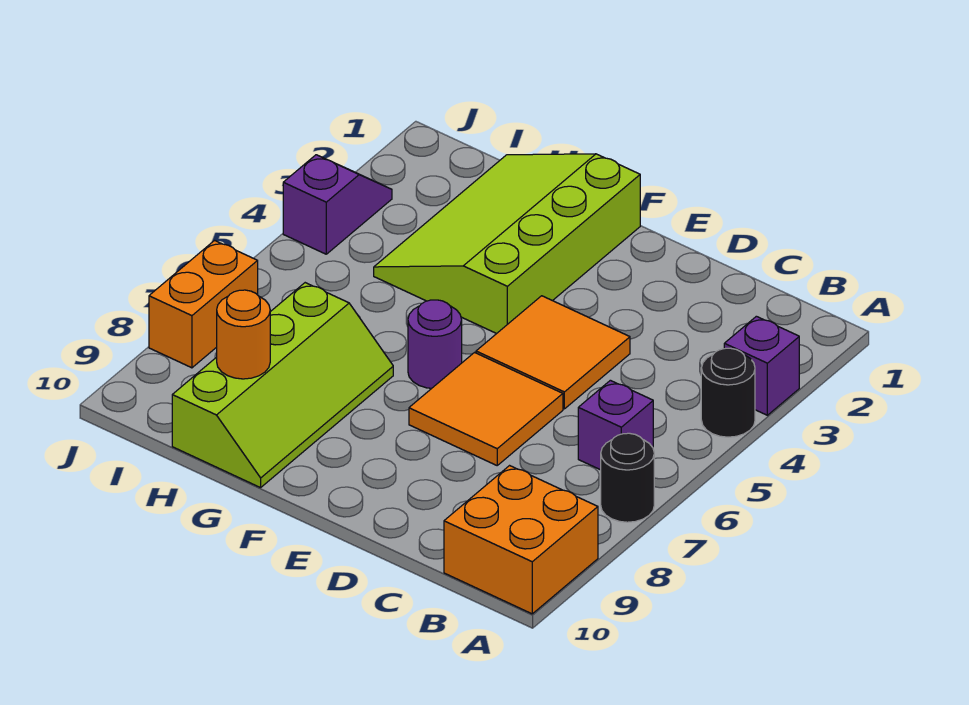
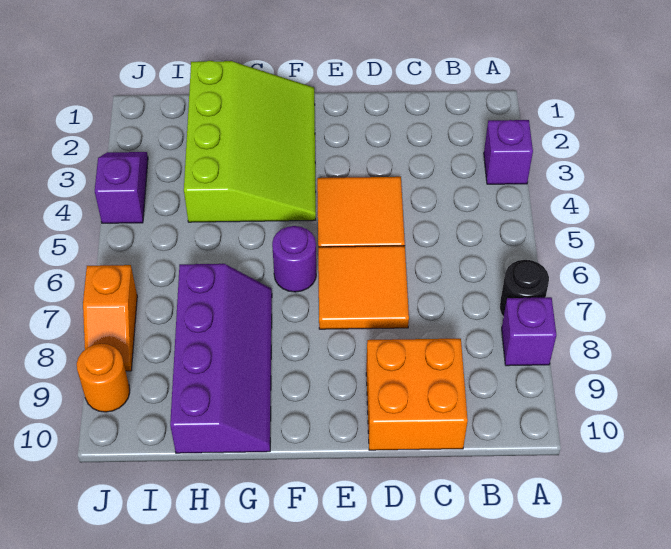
black round brick A4 level 1 -> none
orange brick A9:B10 level 1 -> orange brick C9:D10 level 1
purple brick B6 level 1 -> purple brick A8 level 1
lime slope F1:H4 level 1 top F -> lime slope F1:H4 level 1 top H
lime slope G7:H10 level 1 top H -> purple slope G7:H10 level 1 top H
orange round brick H9 level 2 -> orange round brick J9 level 1
orange brick J7:J8 level 1 -> orange slope J7:J8 level 1 top 7

